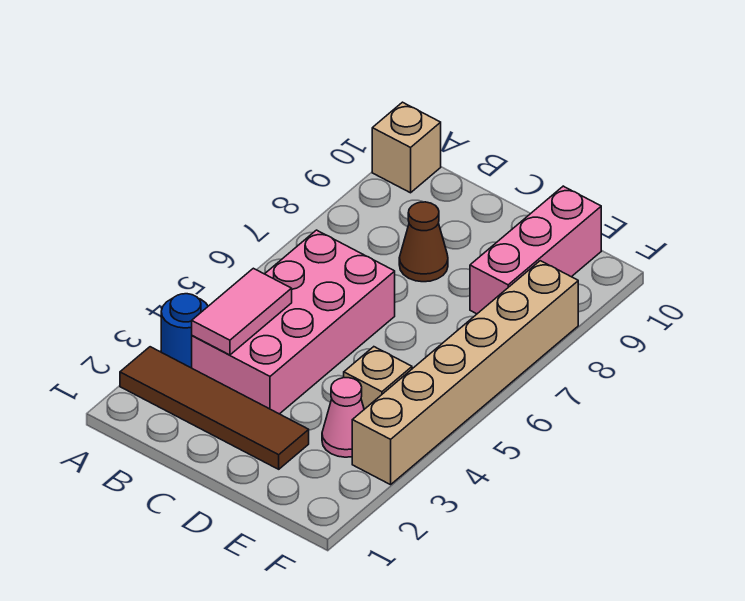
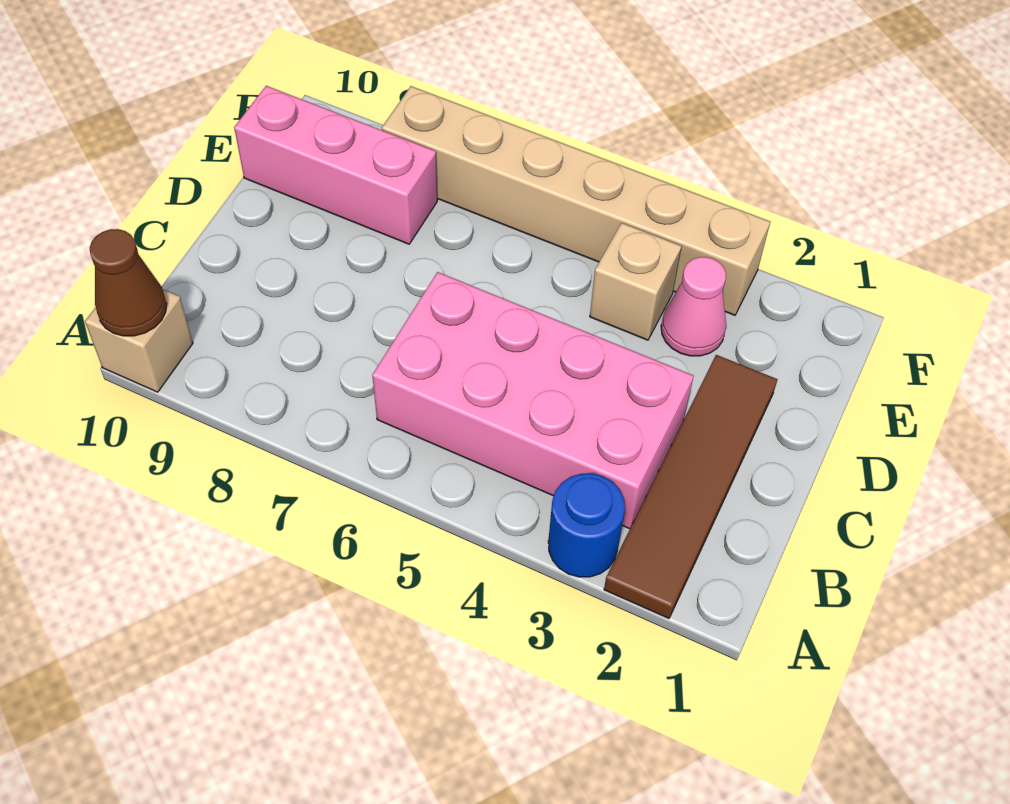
pink tile B3:B4 level 2 -> none
brown cone C8 level 1 -> brown cone A10 level 2

